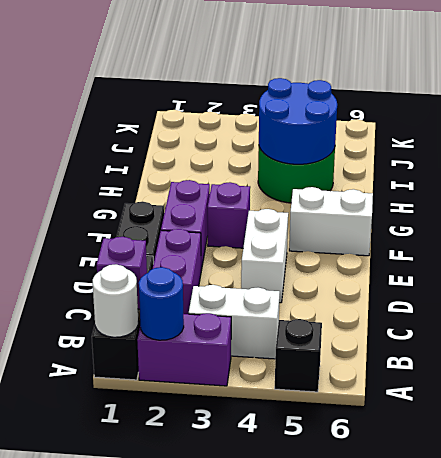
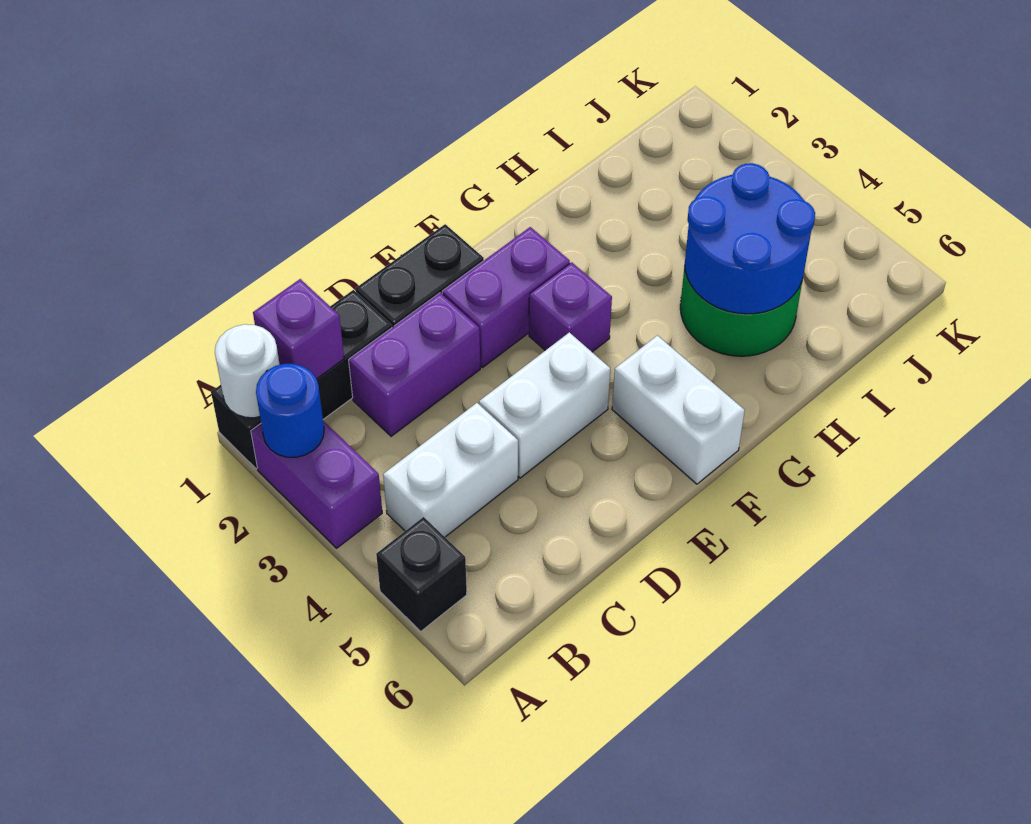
white brick B3:B4 level 1 -> white brick B4:C4 level 1

